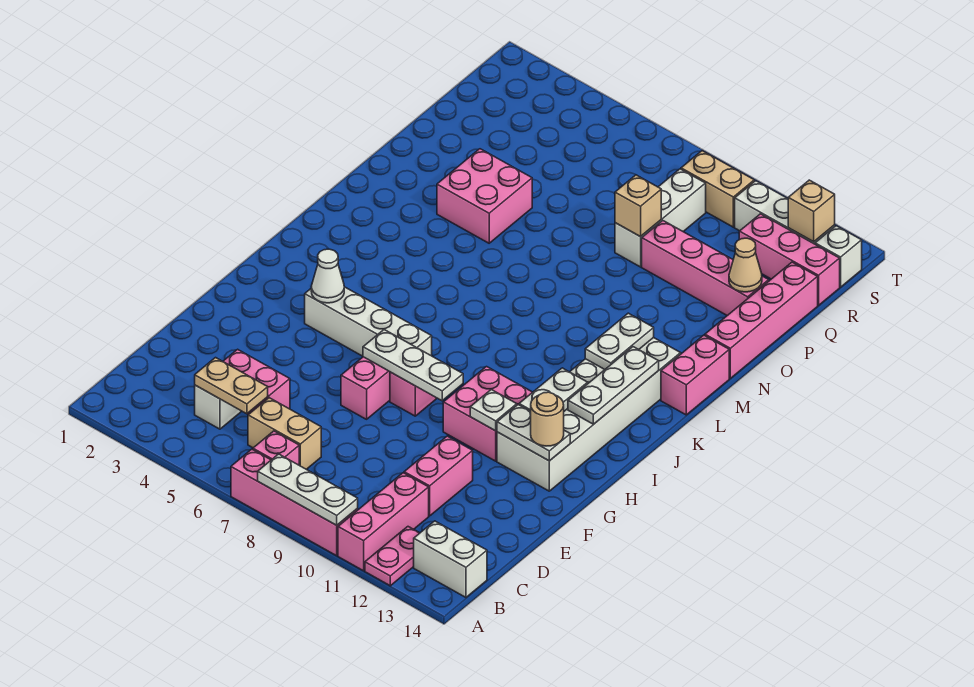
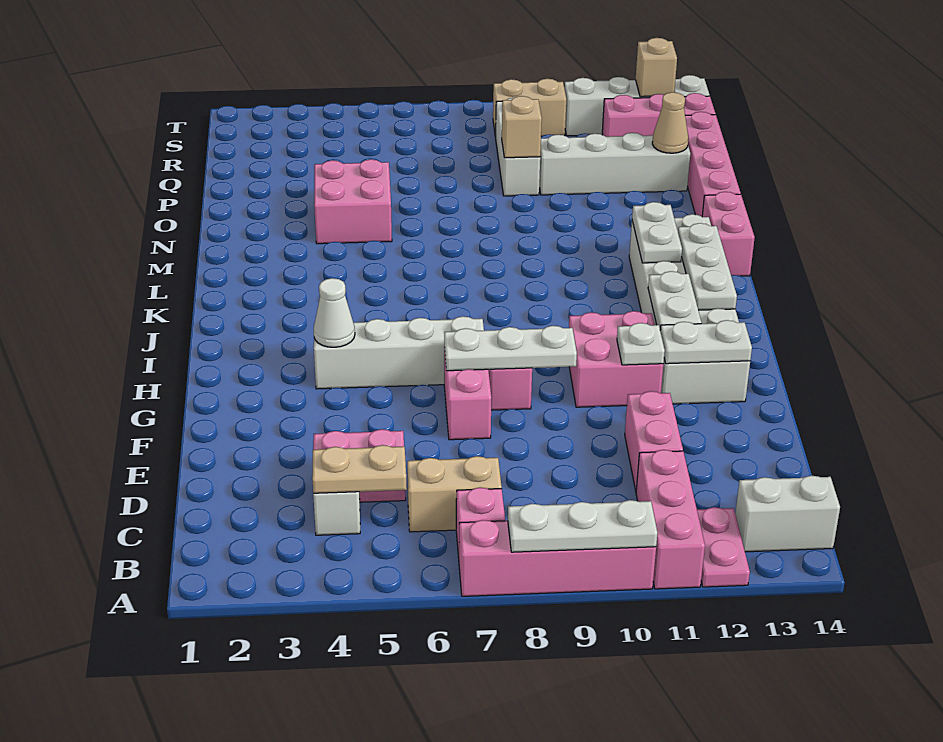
tan round brick G13 level 3 -> none
pink brick P10:P13 level 1 -> white brick P10:P13 level 1

